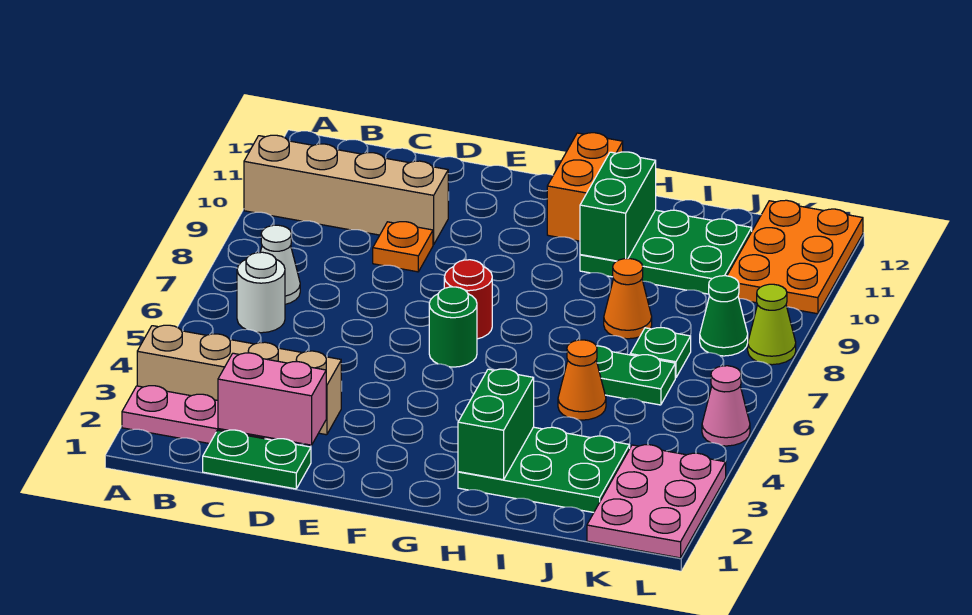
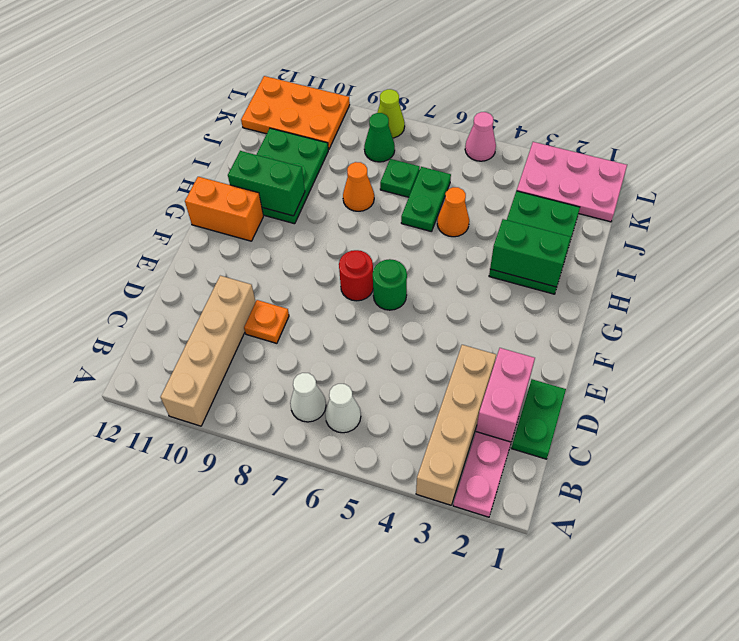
white round brick B6 level 1 -> white cone B6 level 1

